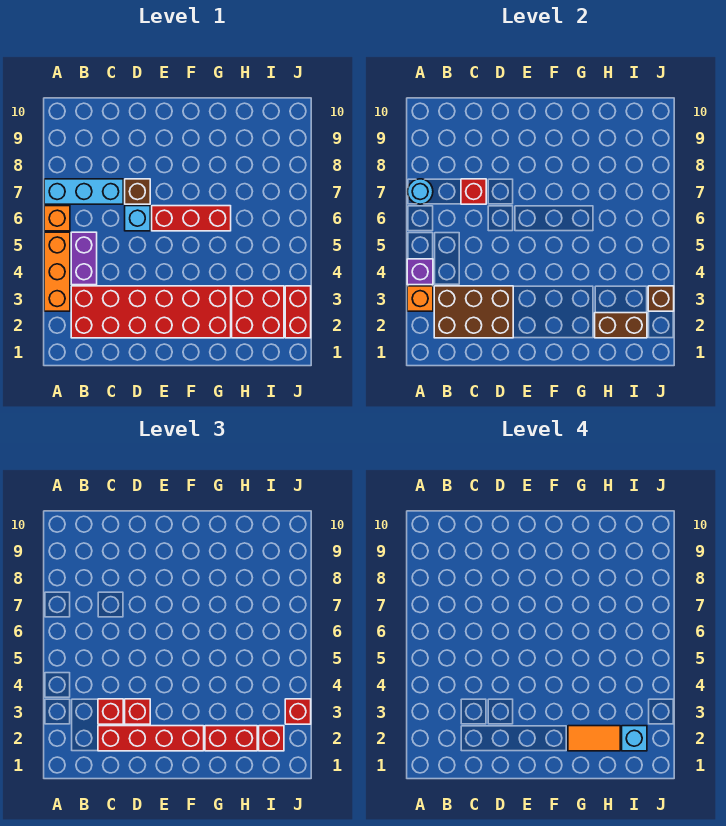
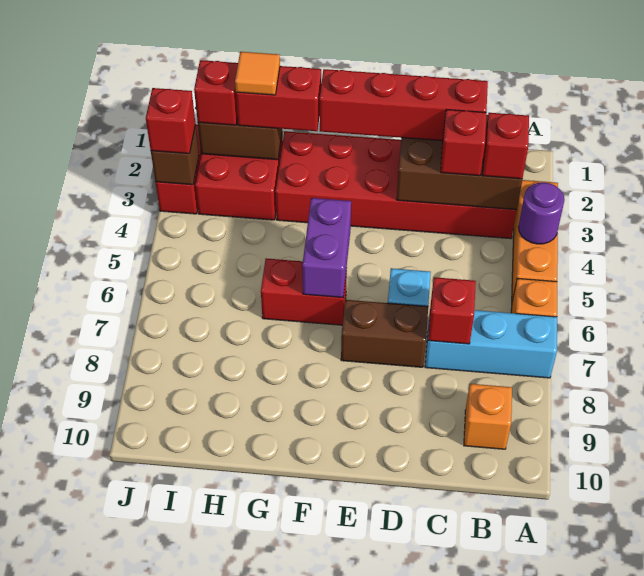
orange brick A3 level 2 -> orange brick B9 level 1
purple brick A4 level 2 -> purple round brick A4 level 2
cyan round brick A7 level 2 -> none
purple brick B4:B5 level 1 -> purple brick F5:F6 level 2
red brick D3 level 3 -> red brick B3 level 3
brown brick D7 level 1 -> brown brick D7:E7 level 1
red brick E6:G6 level 1 -> red brick F6:G6 level 1
orange tile G2:H2 level 4 -> orange tile H2 level 4
cyan brick I2 level 4 -> none

